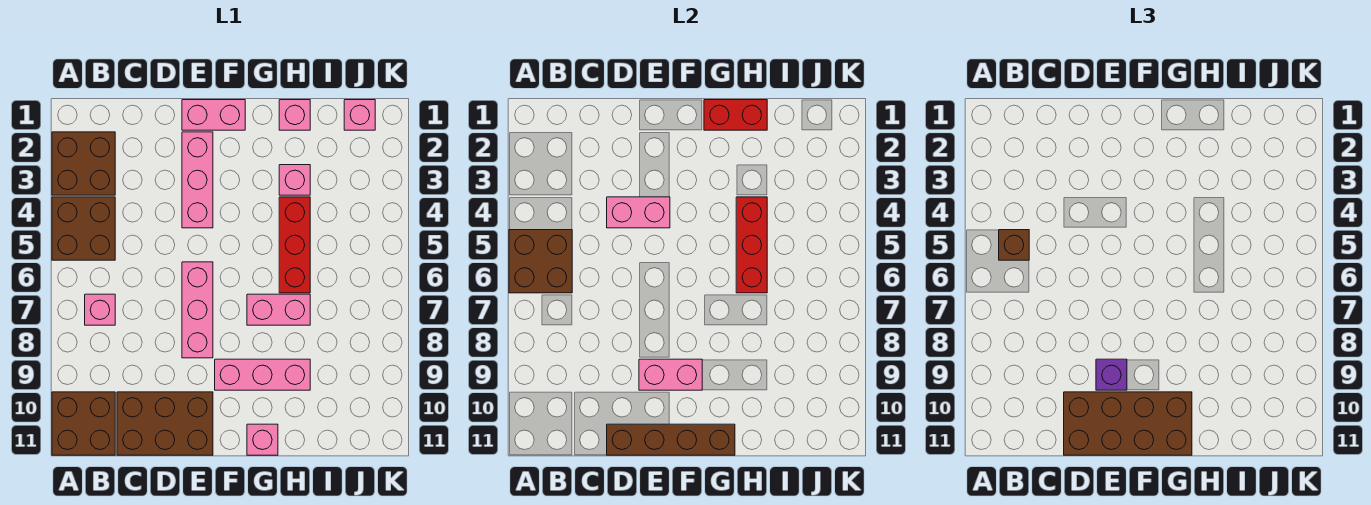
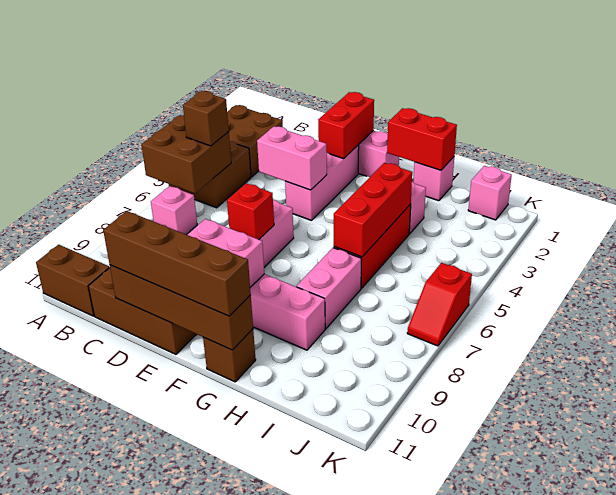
brown brick A10:B11 level 1 -> brown brick A11:B11 level 1
brown brick D10:G11 level 3 -> brown brick D11:G11 level 3
none -> red brick E1:E2 level 2
none -> red brick E7 level 2
purple brick E9 level 3 -> none
pink brick G7:H7 level 1 -> pink brick H7:H8 level 1
pink brick G11 level 1 -> brown brick G11 level 1
none -> red slope K6:K7 level 1 top 6

